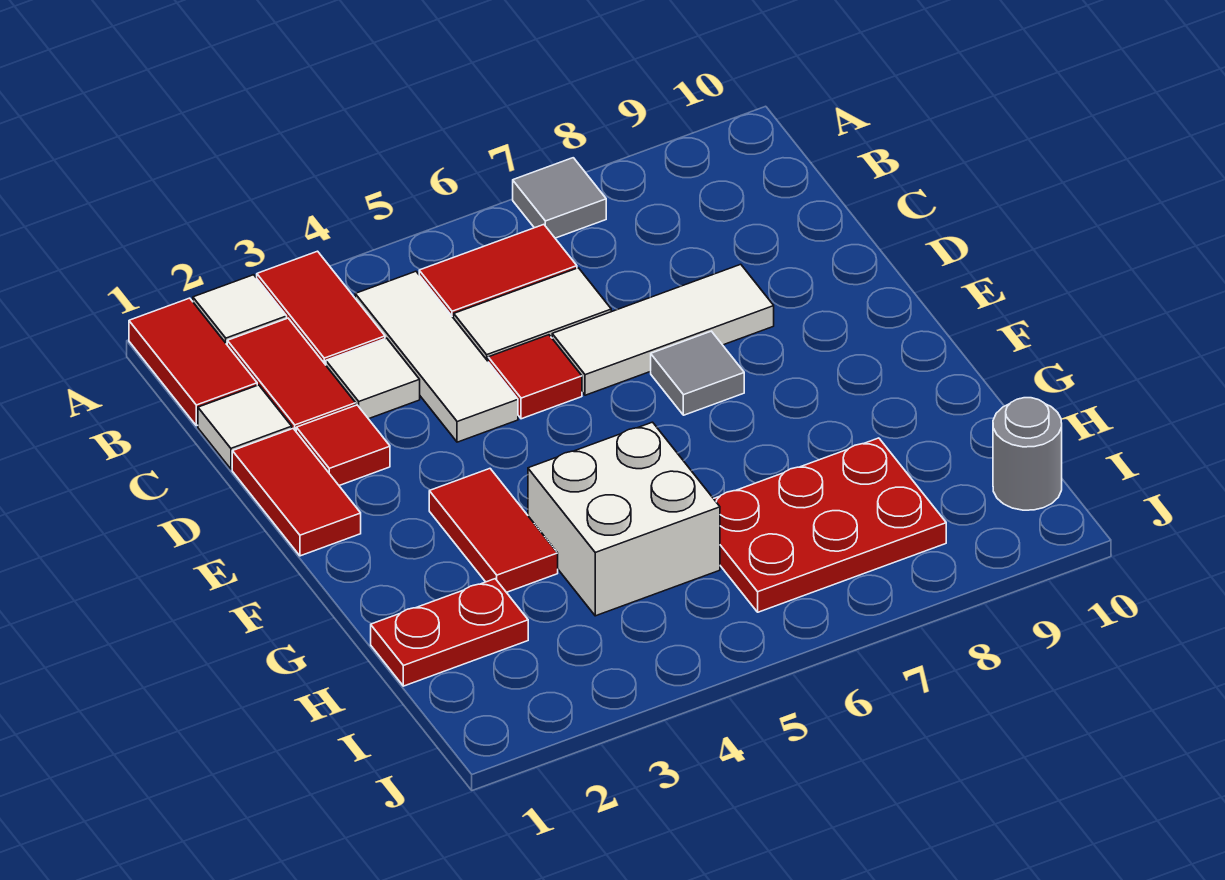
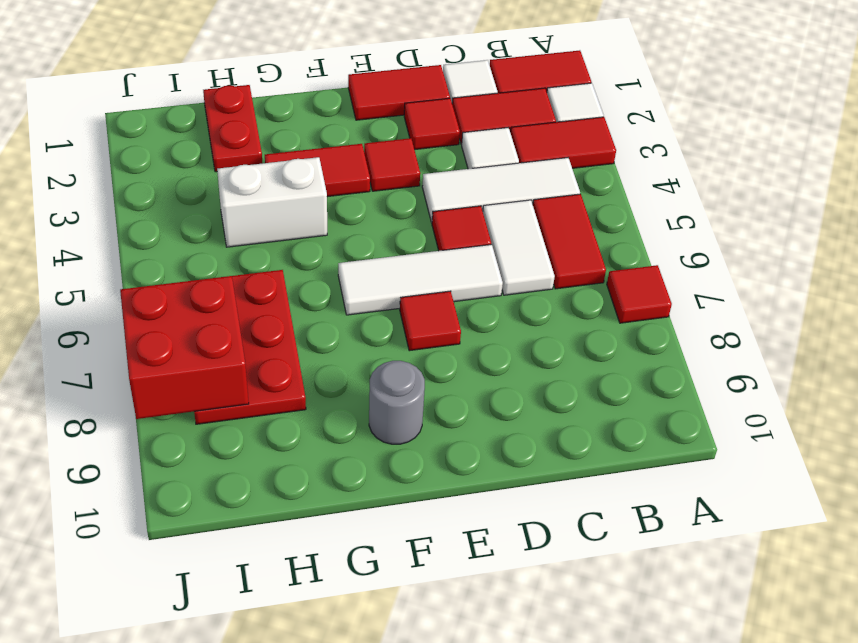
grey tile A7 level 1 -> red tile A7 level 1
white tile D6:D8 level 1 -> white tile D6:F6 level 1
none -> red tile E3 level 1
grey tile E7 level 1 -> red tile E7 level 1
white brick G4:H5 level 1 -> white brick G4:H4 level 1
none -> red brick I7:J8 level 2
grey round brick I10 level 1 -> grey round brick F9 level 1

